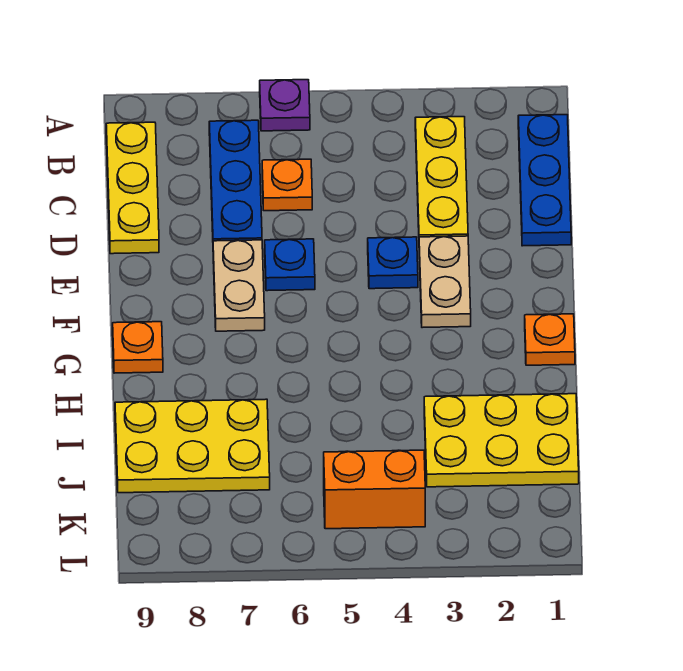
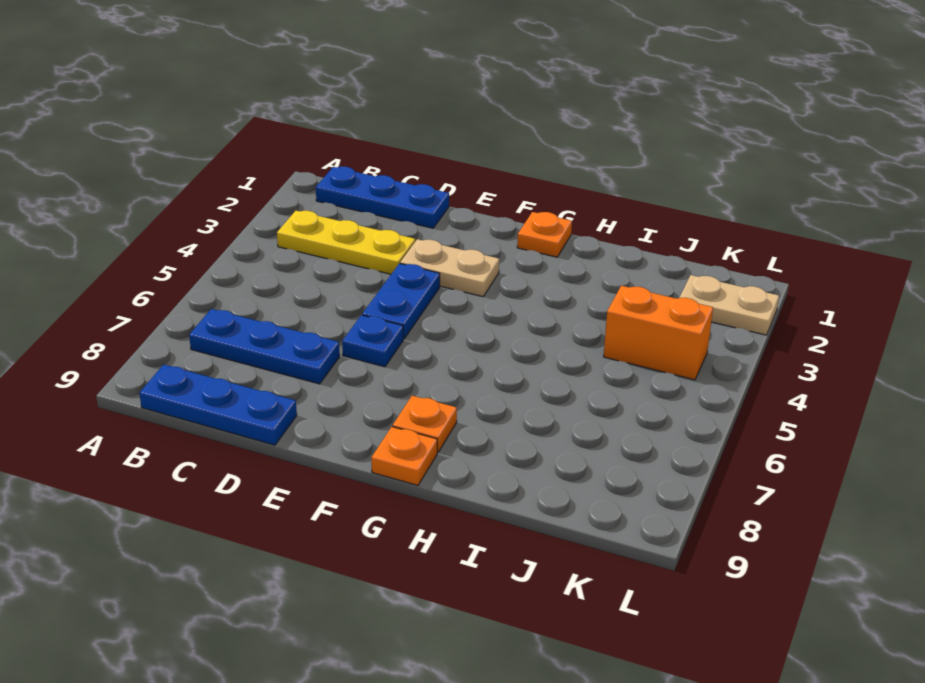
purple plate A6 level 1 -> none
yellow plate B9:D9 level 1 -> blue plate B9:D9 level 1
orange plate C6 level 1 -> orange plate G8 level 1
blue plate E4 level 1 -> blue plate E4:E5 level 1
tan plate E7:F7 level 1 -> tan plate K2:L2 level 1
yellow plate I1:J3 level 1 -> none
yellow plate I7:J9 level 1 -> none
orange brick K4:K5 level 1 -> orange brick J4:K4 level 1

